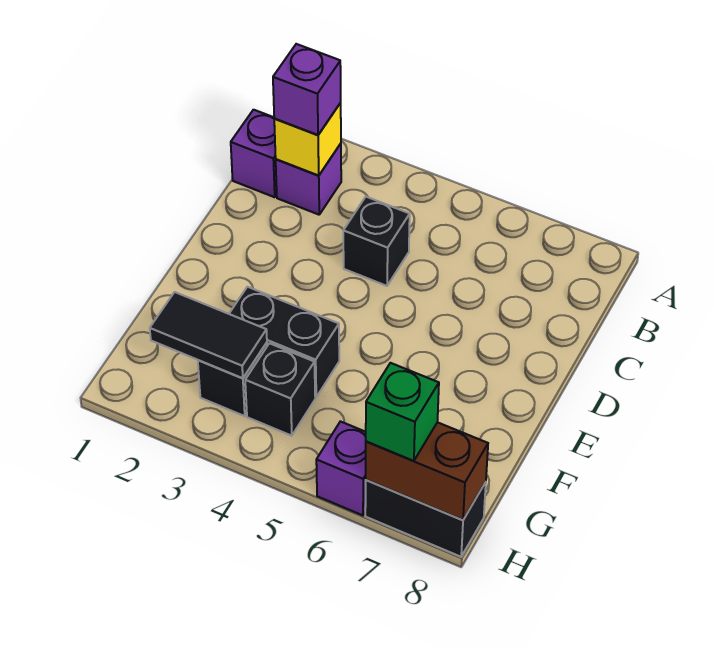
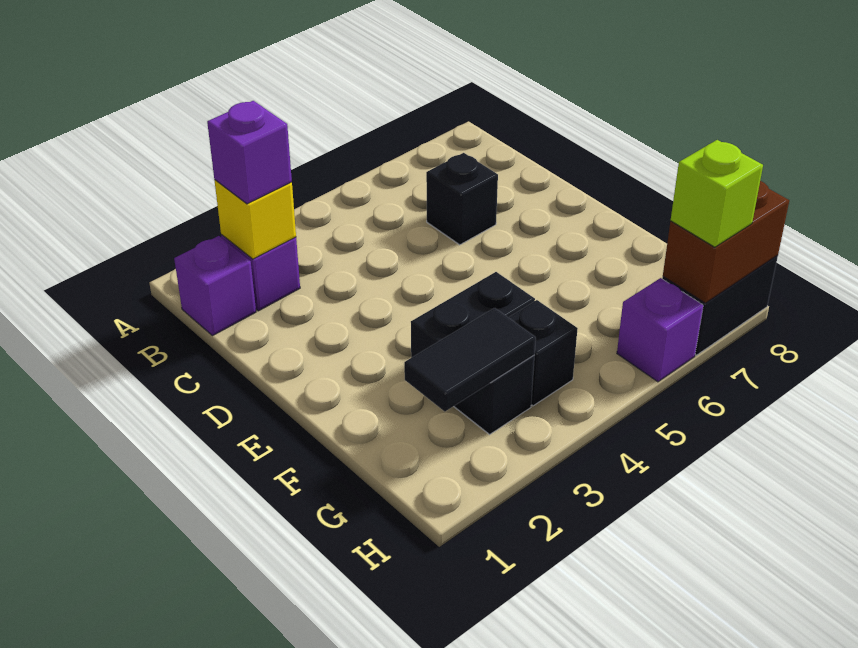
black brick C4 level 1 -> black brick C6 level 1
green brick H7 level 3 -> lime brick H7 level 3

